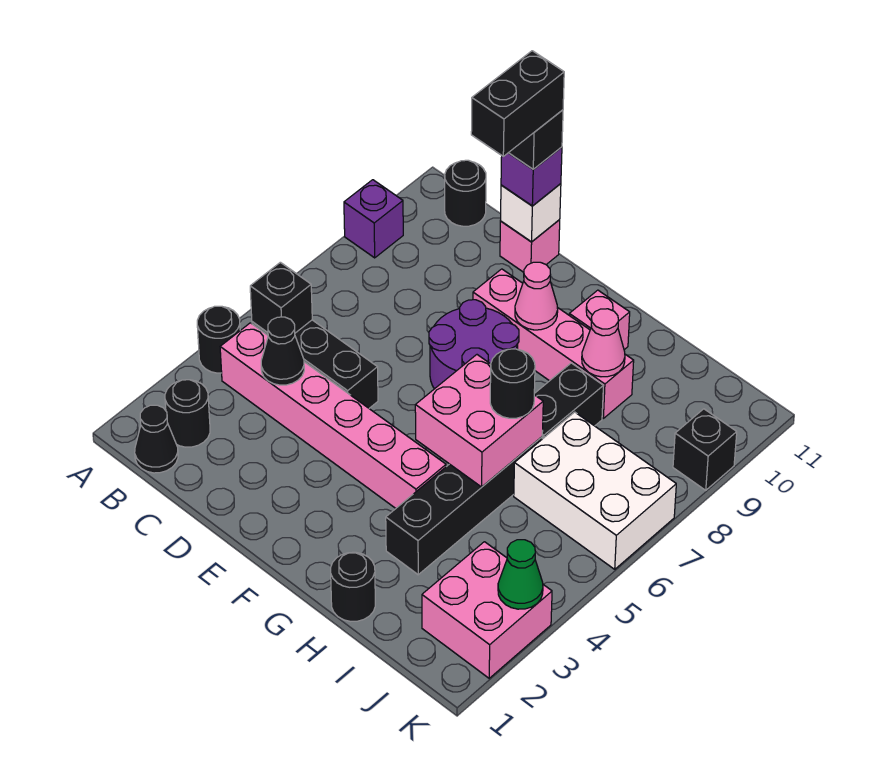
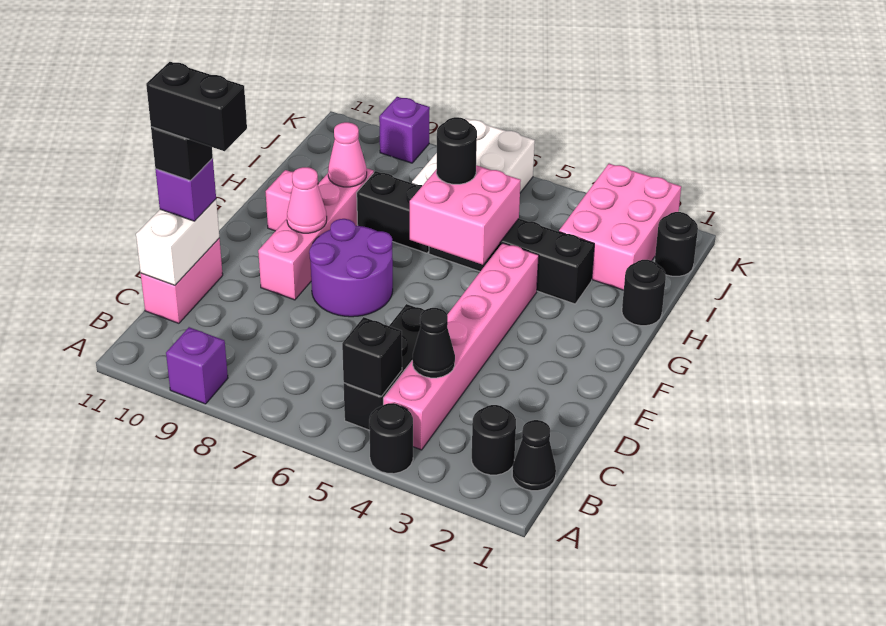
black round brick B11 level 1 -> black round brick J1 level 1
pink brick D11 level 1 -> pink brick C11:D11 level 1
white brick D11 level 2 -> white brick C11:D11 level 2
pink brick J2:K3 level 1 -> pink brick I2:K3 level 1
green cone K3 level 2 -> none
black brick K9 level 1 -> purple brick K9 level 1

